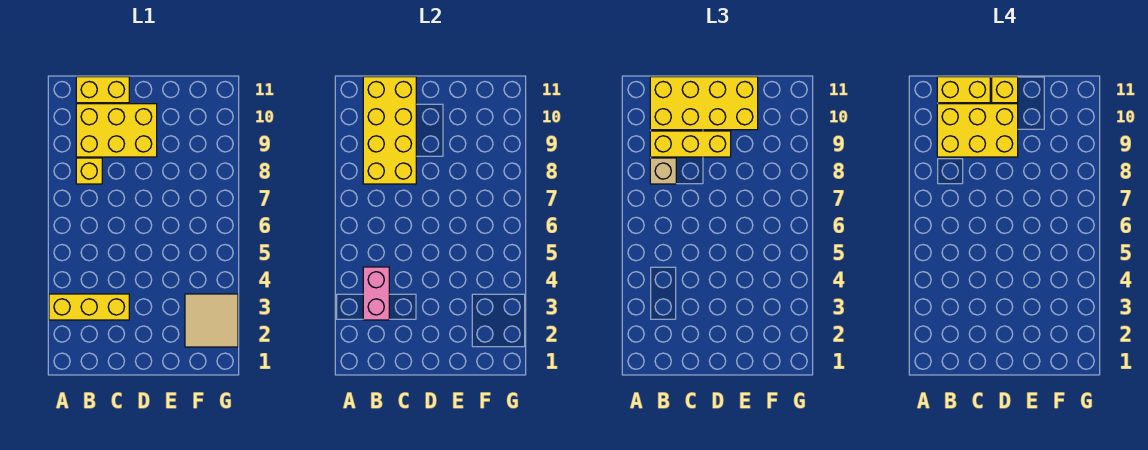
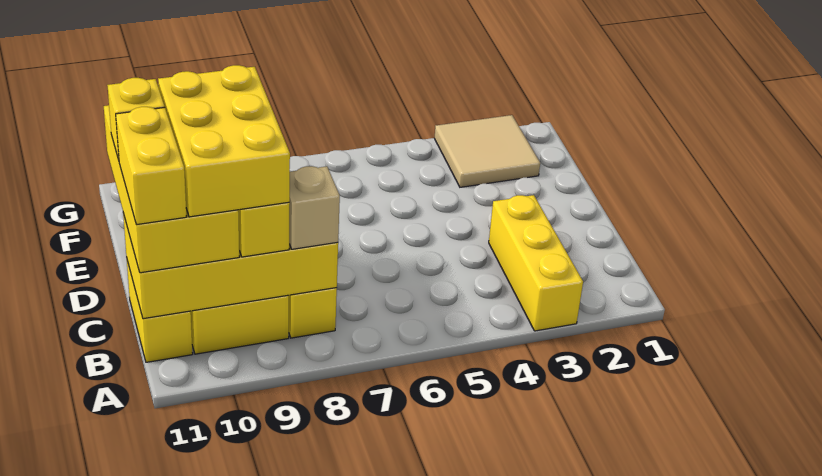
pink brick B3:B4 level 2 -> none

